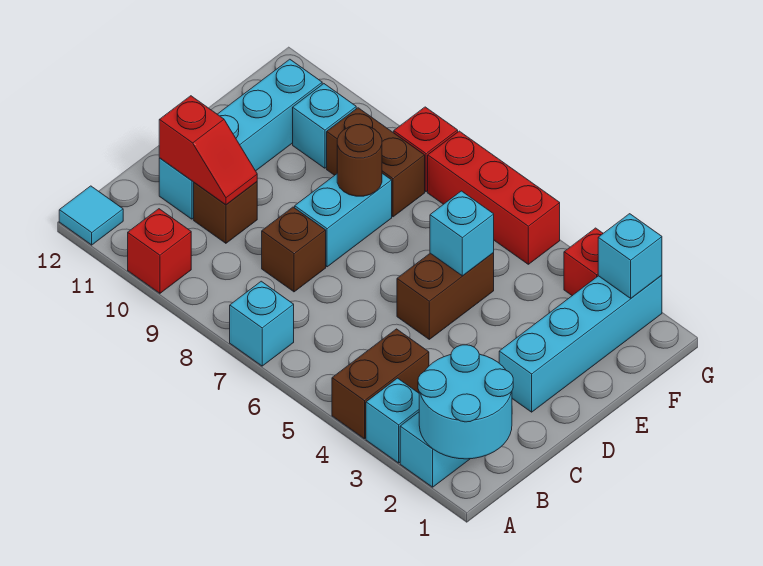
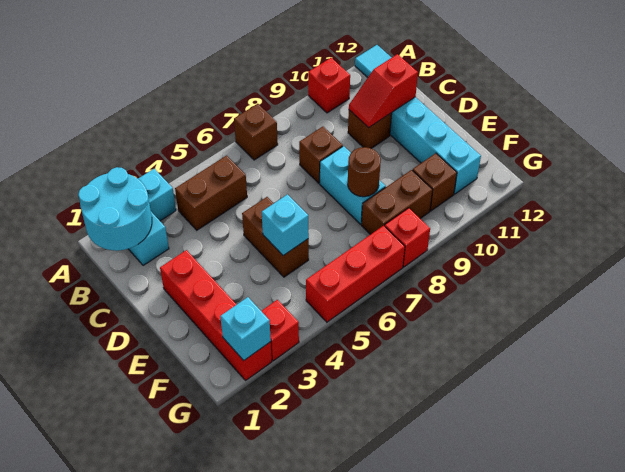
brown brick A4:B4 level 1 -> brown brick B4:B5 level 1
cyan brick A7 level 1 -> brown brick A7 level 1
cyan brick D2:G2 level 1 -> red brick D2:G2 level 1
cyan brick F10 level 1 -> brown brick F10 level 1

